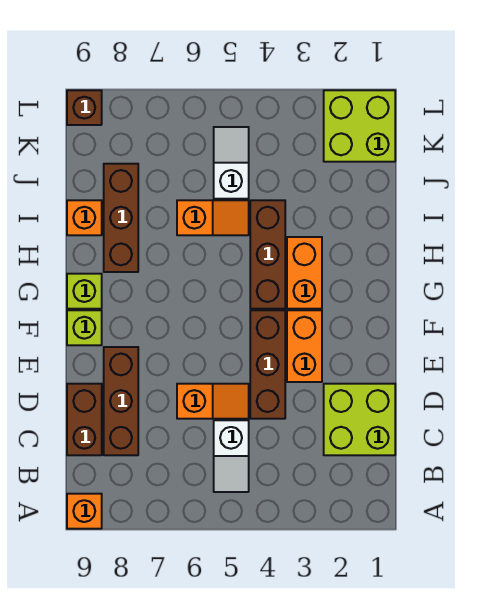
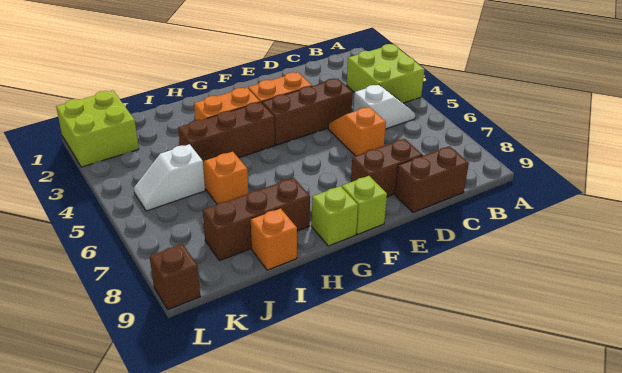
orange brick A9 level 1 -> none
lime brick C1:D2 level 1 -> lime brick A3:B4 level 1
brown brick C8:E8 level 1 -> brown brick D8:E8 level 1

